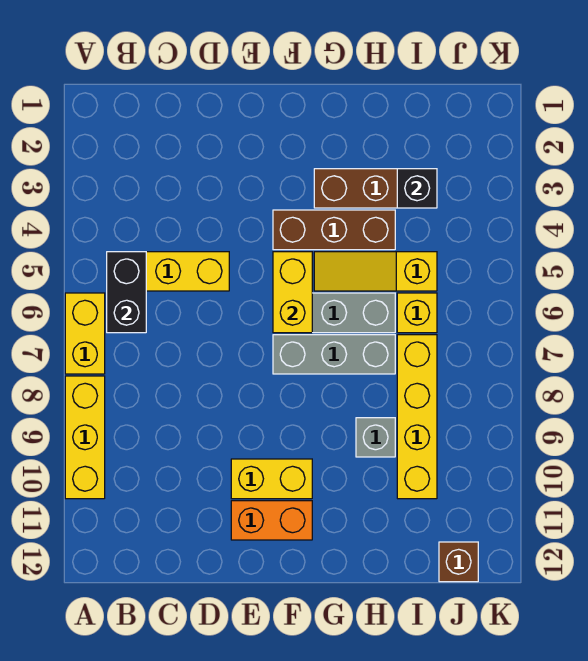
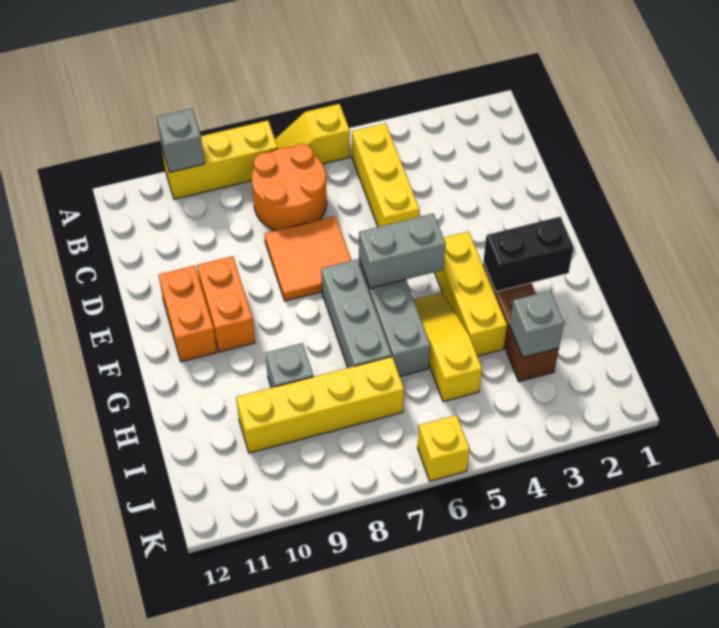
yellow brick A6:A7 level 1 -> yellow slope A6:A7 level 1 top 6
none -> grey brick A10 level 2
black brick B5:B6 level 2 -> black brick G2:G3 level 2
none -> orange round brick B7:C8 level 1
none -> orange tile D7:E8 level 1
yellow brick E10:F10 level 1 -> orange brick E10:F10 level 1
brown brick F4:H4 level 1 -> yellow brick F4:H4 level 1
yellow brick F5:F6 level 2 -> grey brick F5:F6 level 2
black brick I3 level 2 -> grey brick I3 level 2
yellow brick I6 level 1 -> yellow brick K6 level 1
brown brick J12 level 1 -> none

